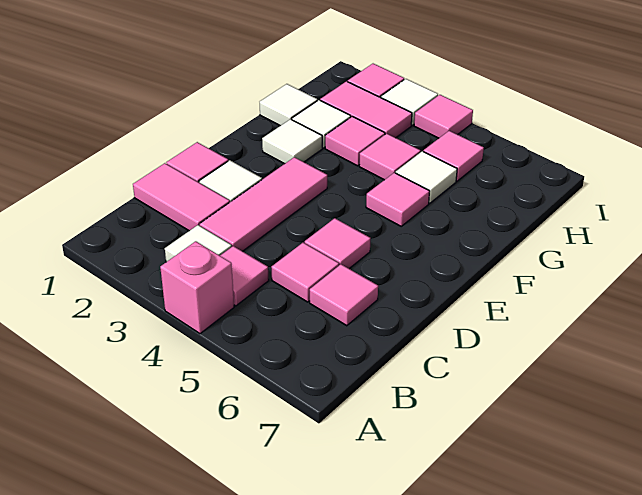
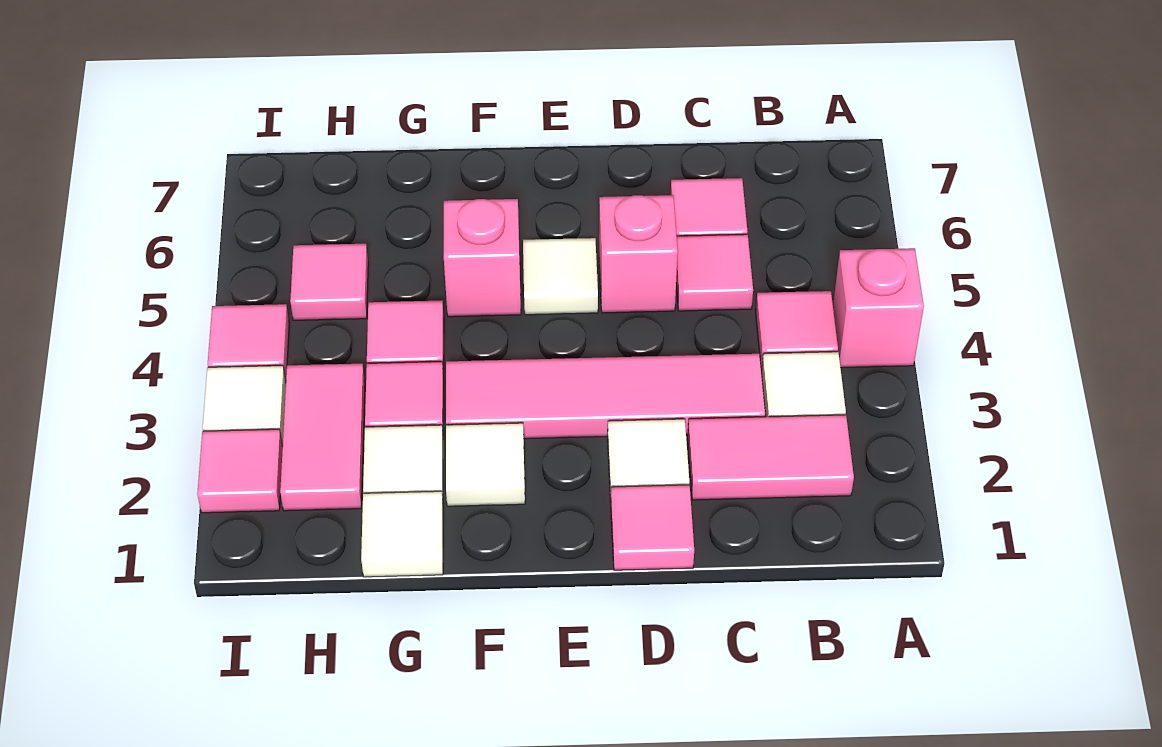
pink tile C1:C2 level 1 -> pink tile B2:C2 level 1
pink tile C3:E3 level 1 -> pink tile C3:F3 level 1
pink tile D5 level 1 -> pink brick D5 level 1
pink tile F5 level 1 -> pink brick F5 level 1
white tile G5 level 1 -> white tile E5 level 1

